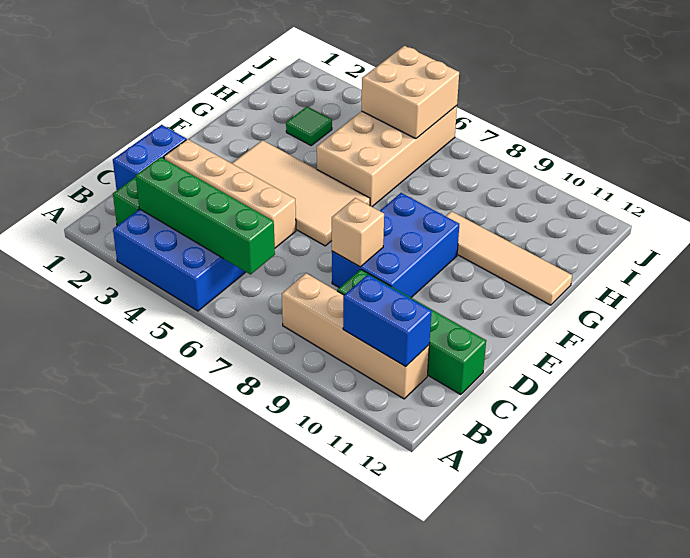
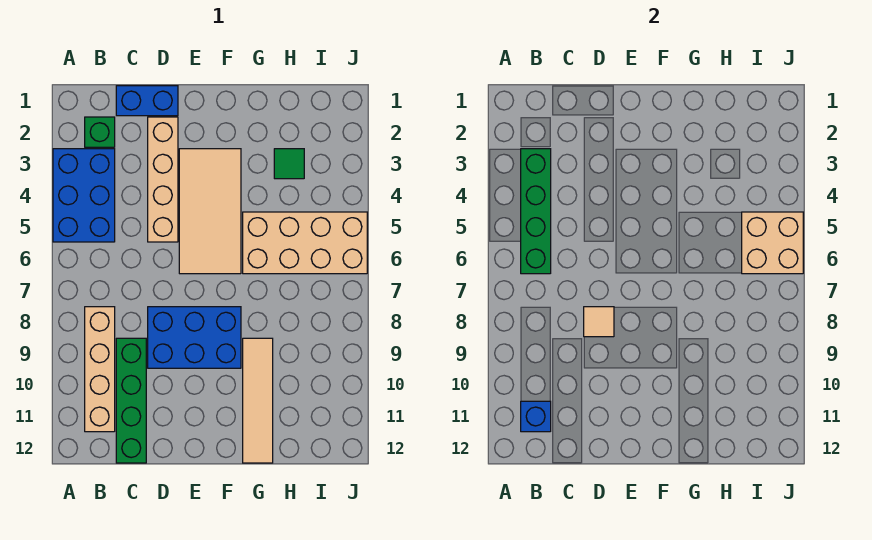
blue brick B10:B11 level 2 -> blue brick B11 level 2
tan brick D8 level 2 -> tan tile D8 level 2

